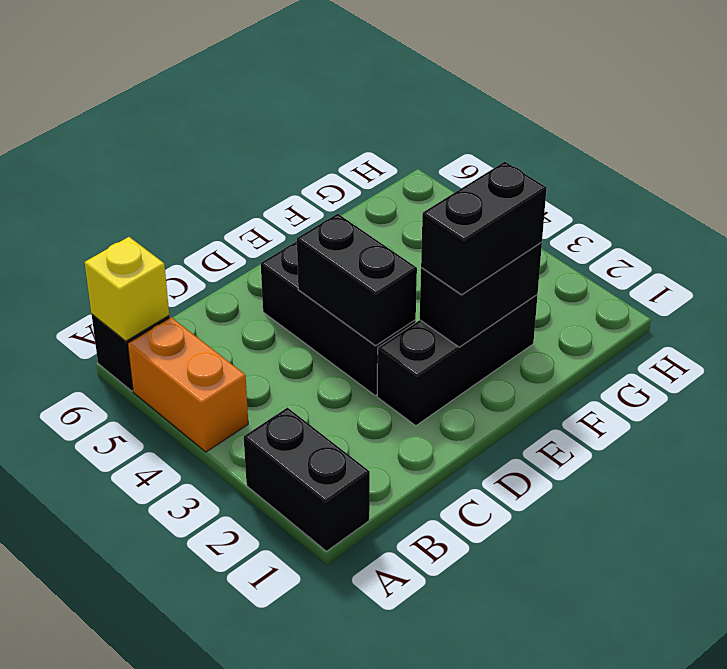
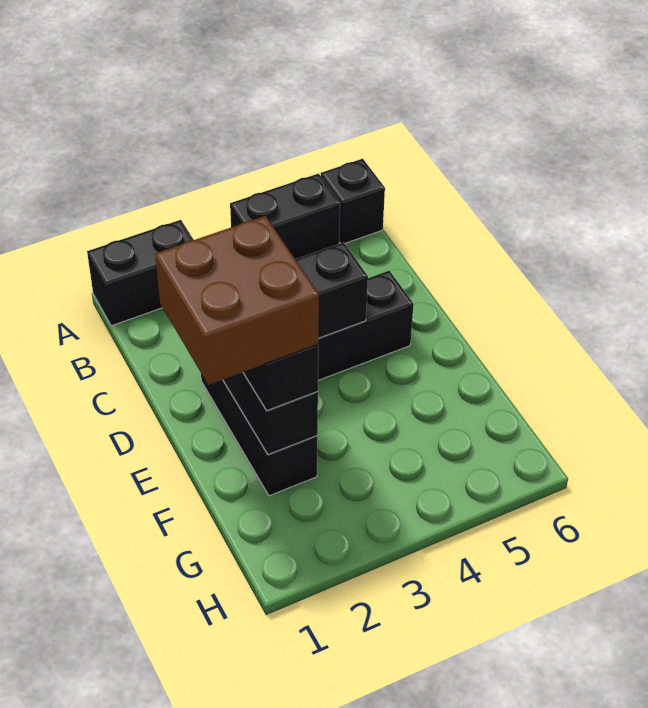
orange brick A4:A5 level 1 -> black brick A4:A5 level 1
yellow brick A6 level 2 -> none
none -> brown brick E1:F2 level 4

